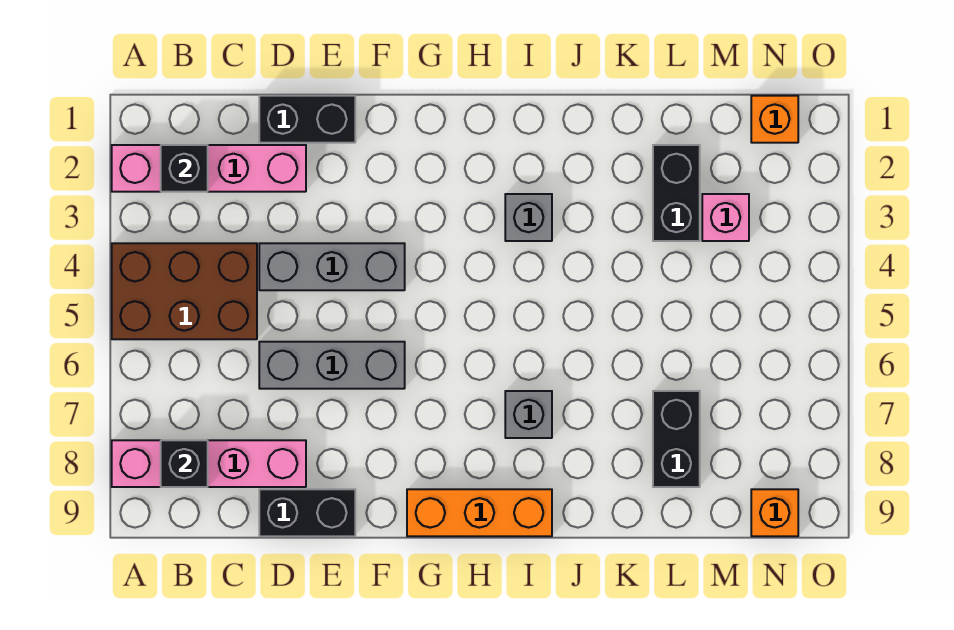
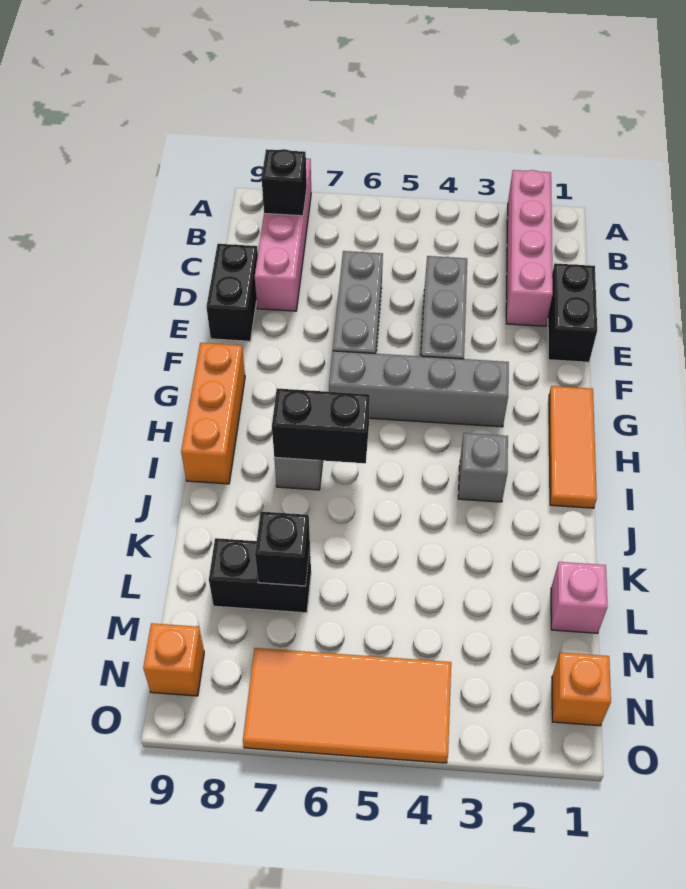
brown brick A4:C5 level 1 -> none
black brick B2 level 2 -> black brick L7 level 2
none -> orange tile G1:I1 level 1
none -> grey brick G3:G6 level 1
black brick L2:L3 level 1 -> black brick I6:I7 level 2
pink brick M3 level 1 -> pink brick L1 level 1
none -> orange tile N4:O7 level 1

